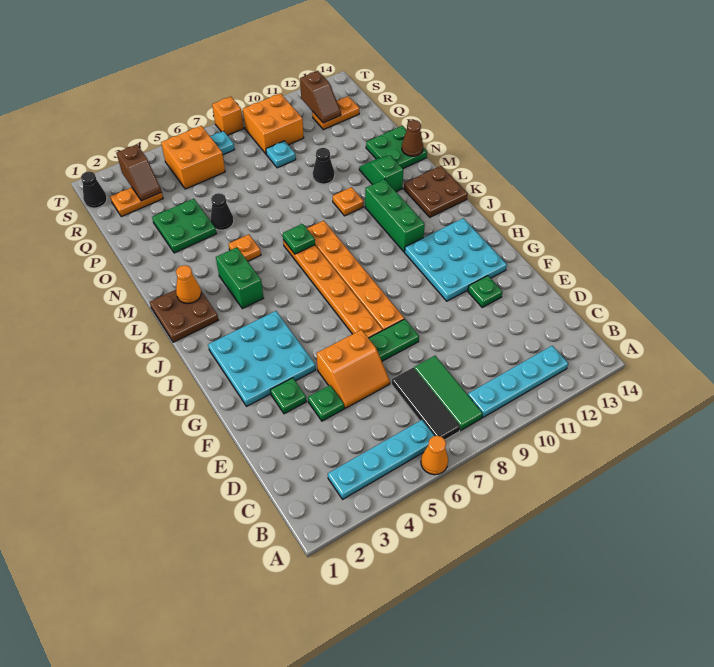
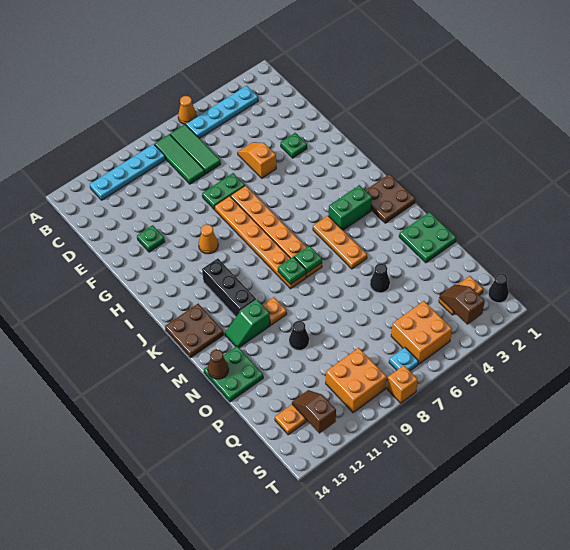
black tile B7:D7 level 1 -> green tile B7:D7 level 1
green plate E4 level 1 -> green plate L8 level 2
orange slope E5:F6 level 1 top F -> orange slope E5:F5 level 1 top F
cyan plate G2:I4 level 1 -> none
cyan plate G11:I13 level 1 -> none
green brick J11:L11 level 1 -> black brick J11:L11 level 1
green brick K4:L4 level 1 -> green brick K3:K4 level 1
orange cone L2 level 2 -> orange cone H10 level 1
orange plate M5 level 1 -> orange plate K5:M5 level 1
green slope M12:N12 level 1 top M -> green slope M11:M12 level 1 top 11
green plate O3:P4 level 1 -> green plate N1:O2 level 1
cyan plate Q9 level 1 -> none

